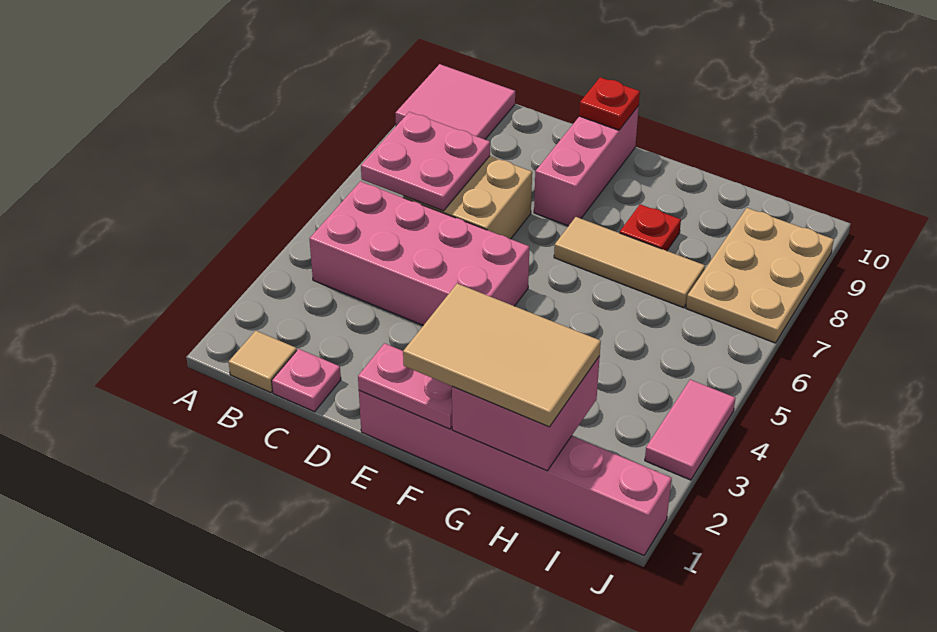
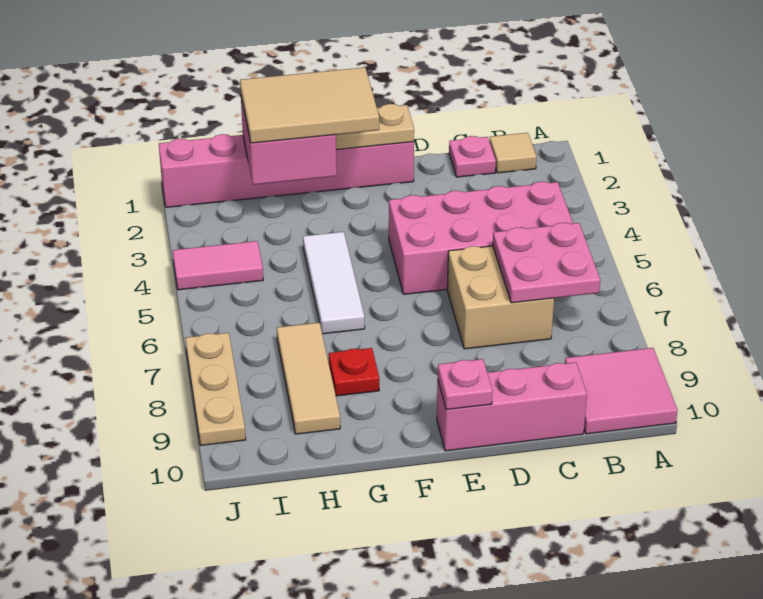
pink plate E1:F1 level 2 -> tan plate E1:F1 level 2
pink brick E8:E10 level 1 -> pink brick C10:E10 level 1
red plate E10 level 2 -> pink plate E10 level 2
tan tile F7:H7 level 1 -> tan tile H7:H9 level 1
none -> white tile G4:G6 level 1
tan plate I7:J9 level 1 -> tan plate J7:J9 level 1
pink tile J3:J4 level 1 -> pink tile I4:J4 level 1

